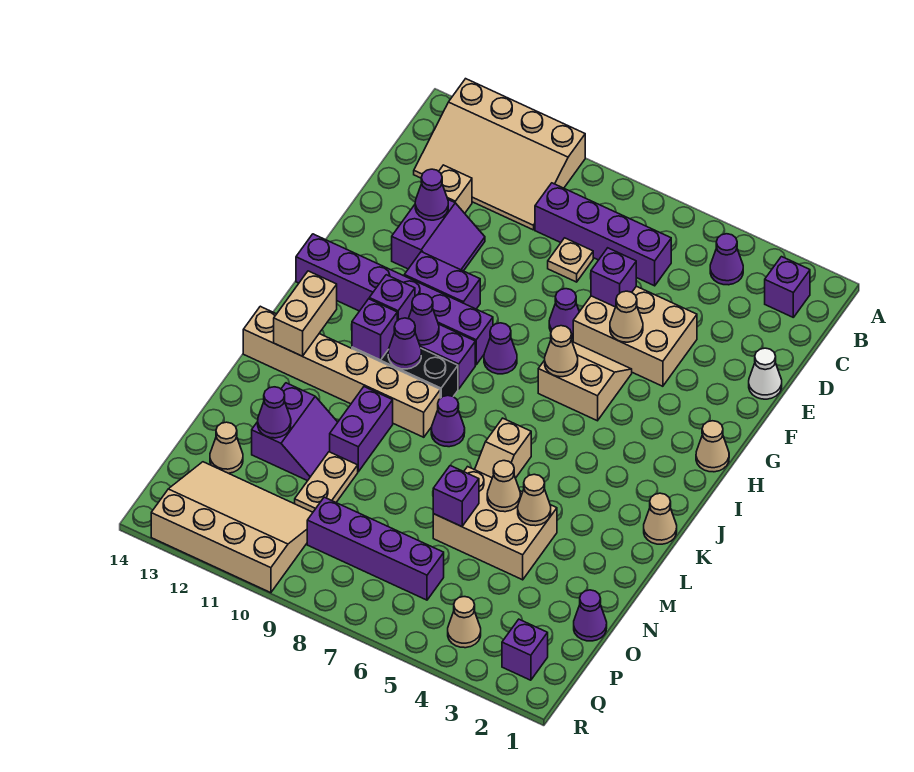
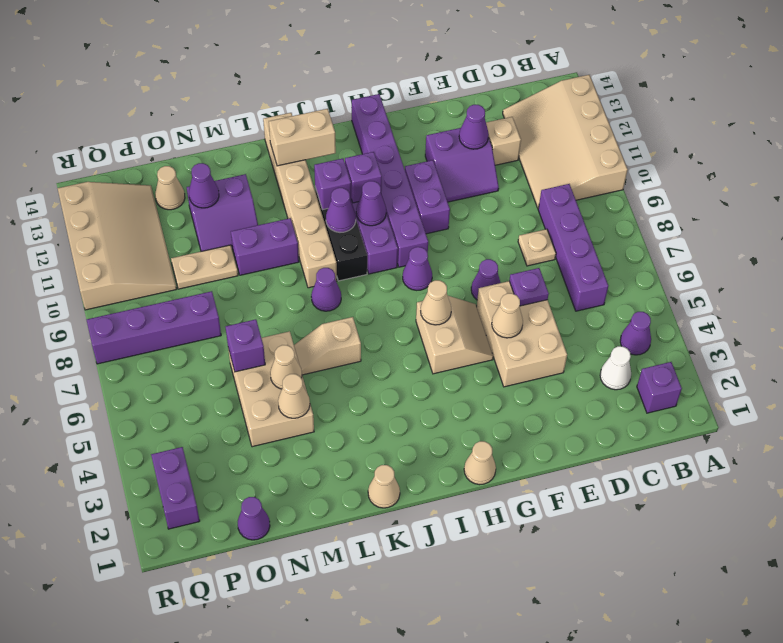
white cone E1 level 1 -> white cone C3 level 1
purple brick E6 level 2 -> purple plate E6 level 2
purple brick P6:P9 level 1 -> purple brick O8:R8 level 1
purple brick Q2 level 1 -> purple brick Q2:Q3 level 1
tan cone Q4 level 1 -> none

